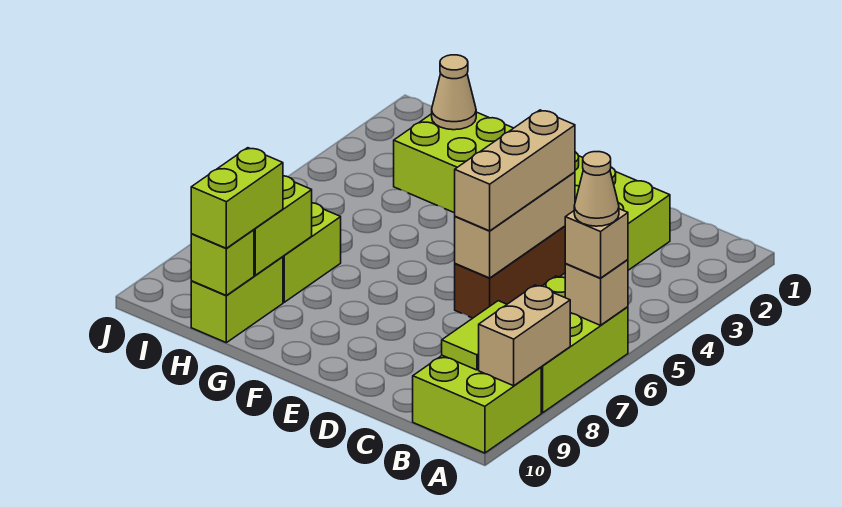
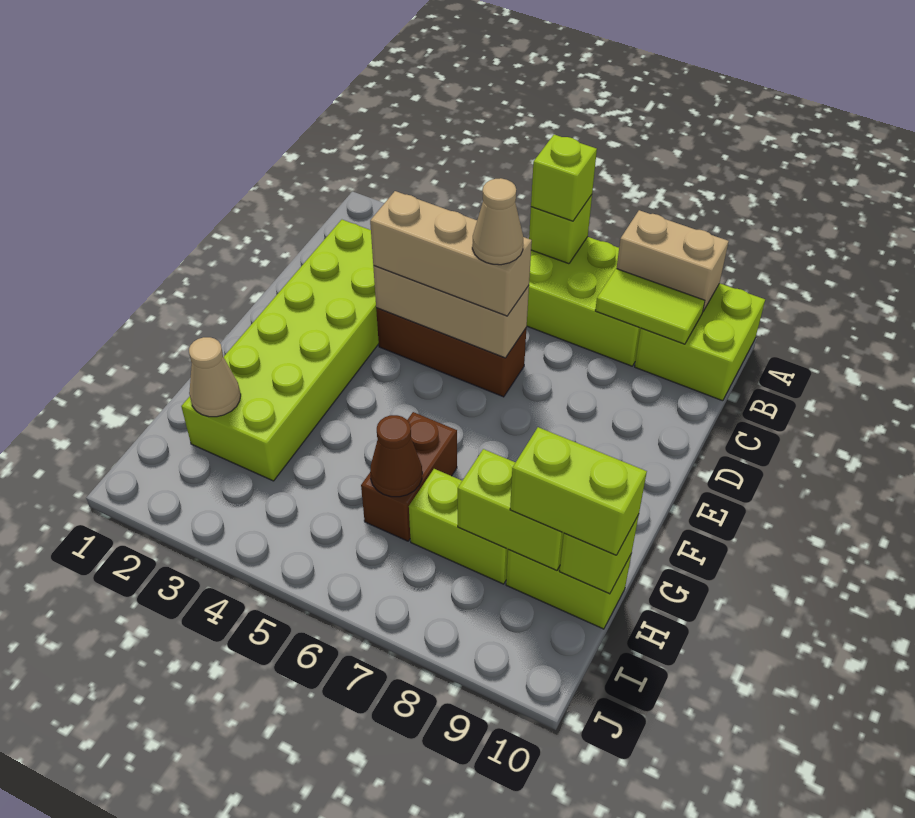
tan brick A6 level 2 -> lime brick A6 level 2
tan brick A6 level 3 -> lime brick A6 level 3
tan cone A6 level 4 -> tan cone D6 level 4
none -> brown brick G6:H6 level 1
none -> brown cone H6 level 2

